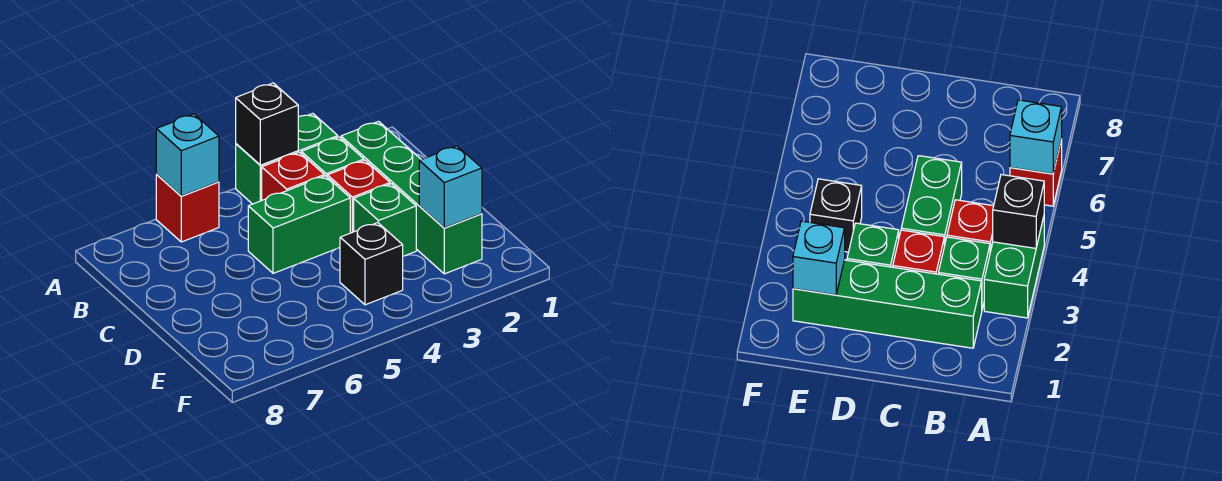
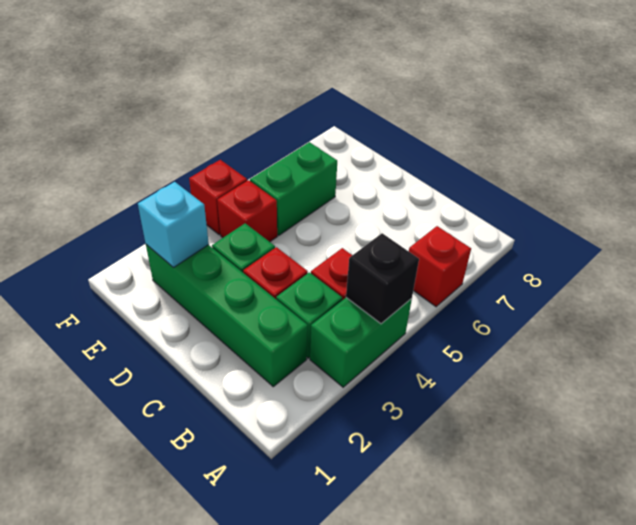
cyan brick A6 level 2 -> none
green brick C4:C5 level 1 -> green brick E5:E6 level 1
black brick E4 level 1 -> red brick E4 level 1
none -> red brick F4 level 1

